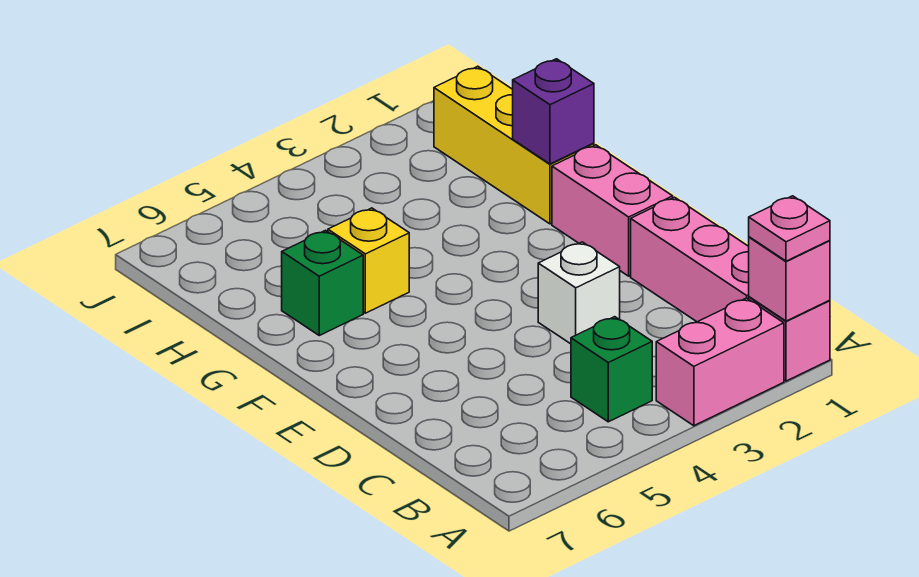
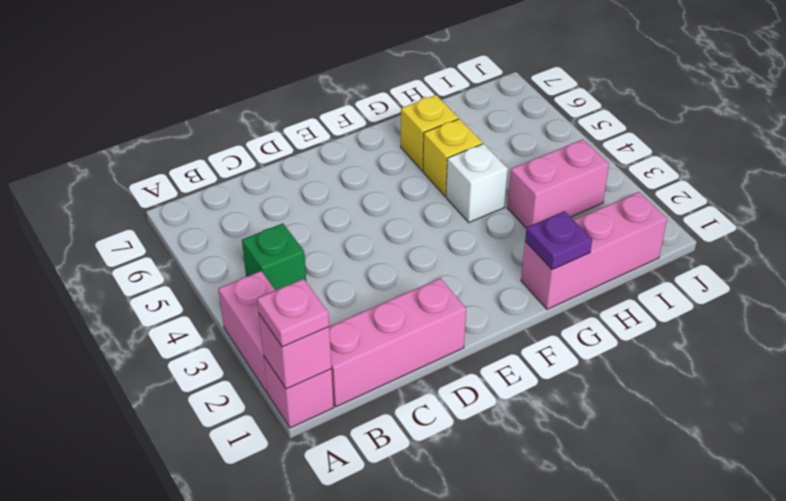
white brick D3 level 1 -> white brick G4 level 1
pink brick E1:F1 level 1 -> pink brick H3:I3 level 1
yellow brick G1:I1 level 1 -> pink brick G1:I1 level 1
purple brick G1 level 2 -> purple plate G1 level 2
green brick G6 level 1 -> yellow brick G6 level 1

